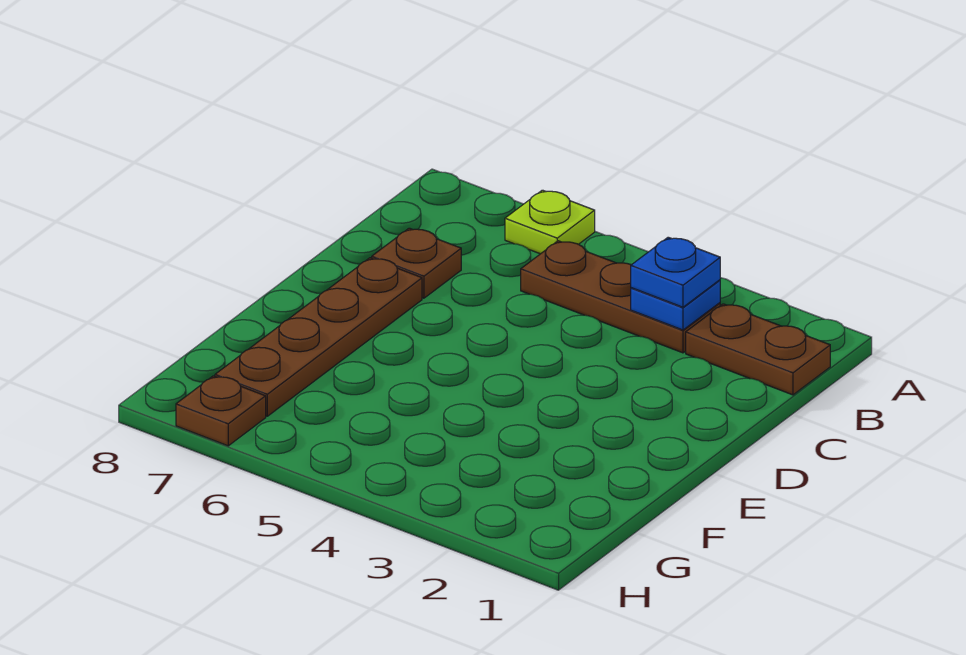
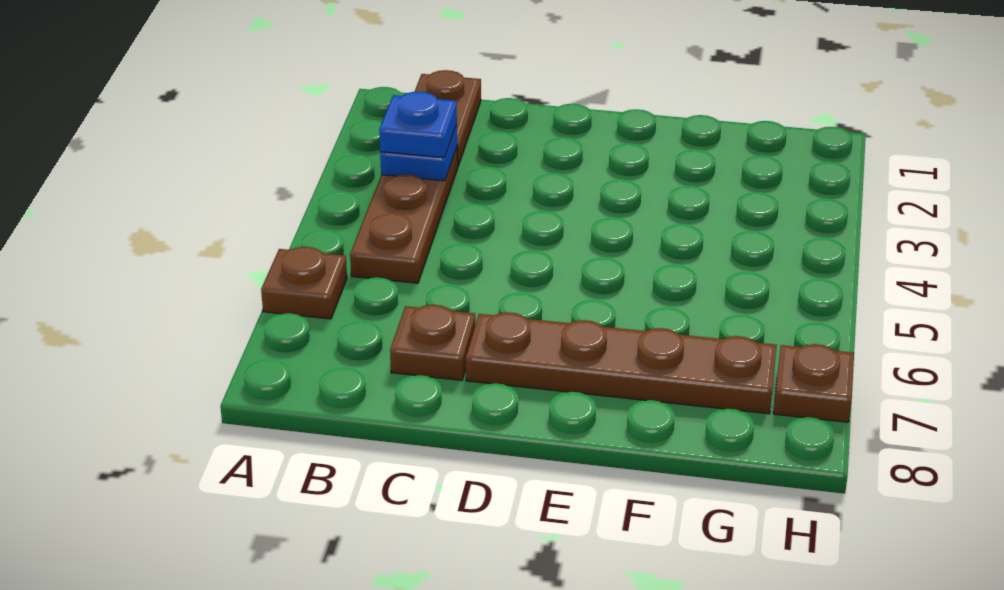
lime plate A6 level 1 -> brown plate A6 level 1

